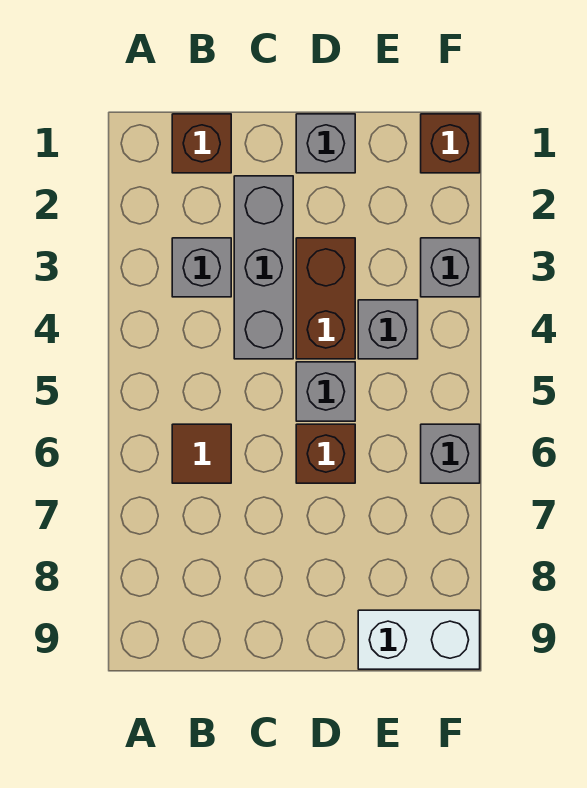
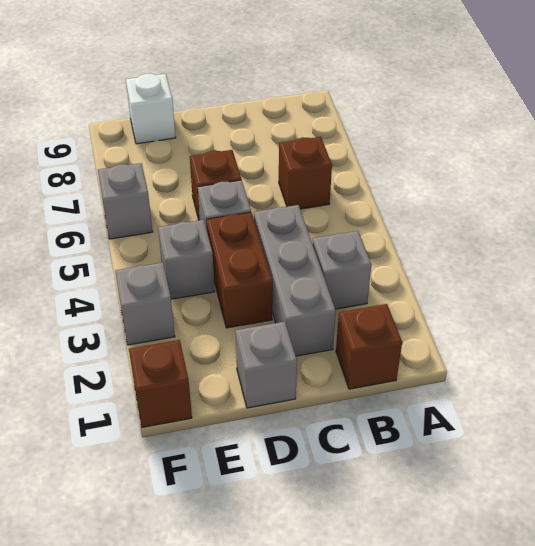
brown tile B6 level 1 -> brown brick B6 level 1
white brick E9:F9 level 1 -> white brick E9 level 1

